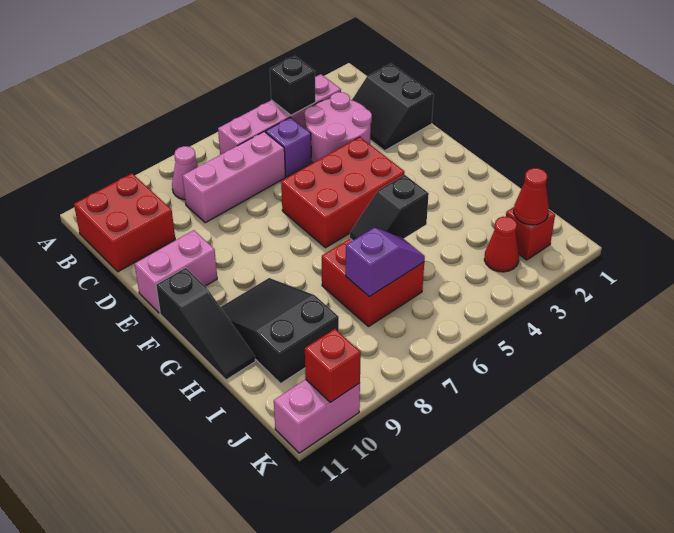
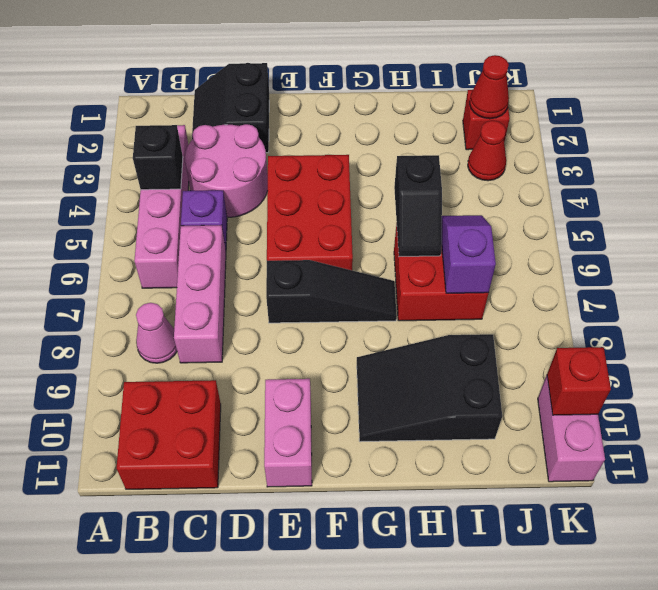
black slope C1:D2 level 1 top 1 -> black slope C1:D2 level 1 top D
black slope F11:H11 level 1 top F -> black slope E7:G7 level 1 top E

